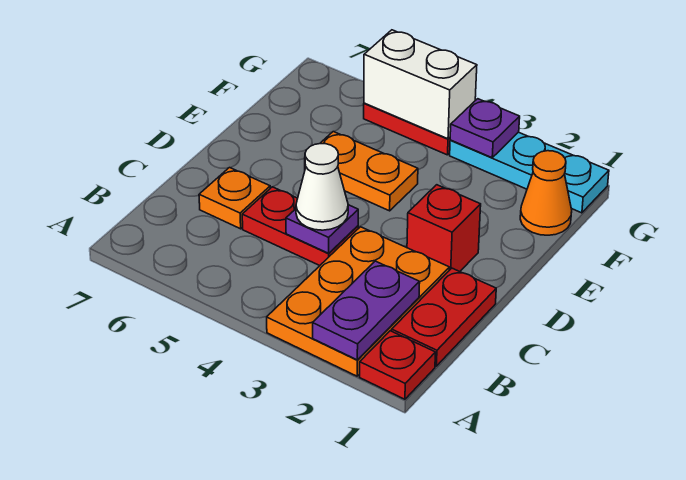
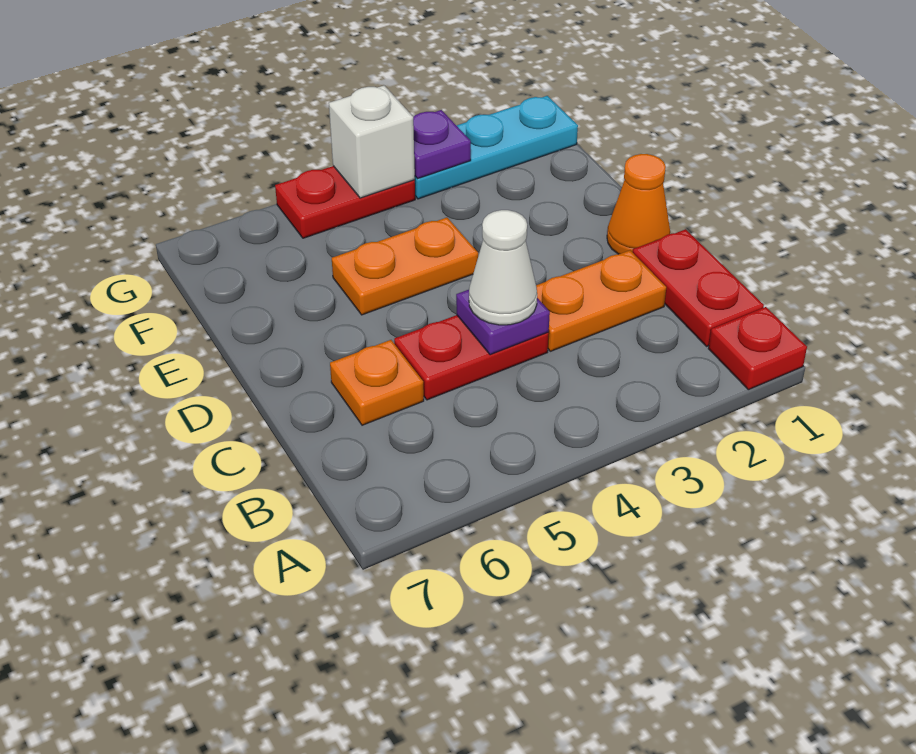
orange plate A2:C3 level 1 -> orange plate C2:C3 level 1
purple plate A2:B2 level 2 -> none
red brick D2 level 1 -> none
orange cone F1 level 1 -> orange cone D1 level 1
white brick G4:G5 level 2 -> white brick G4 level 2

